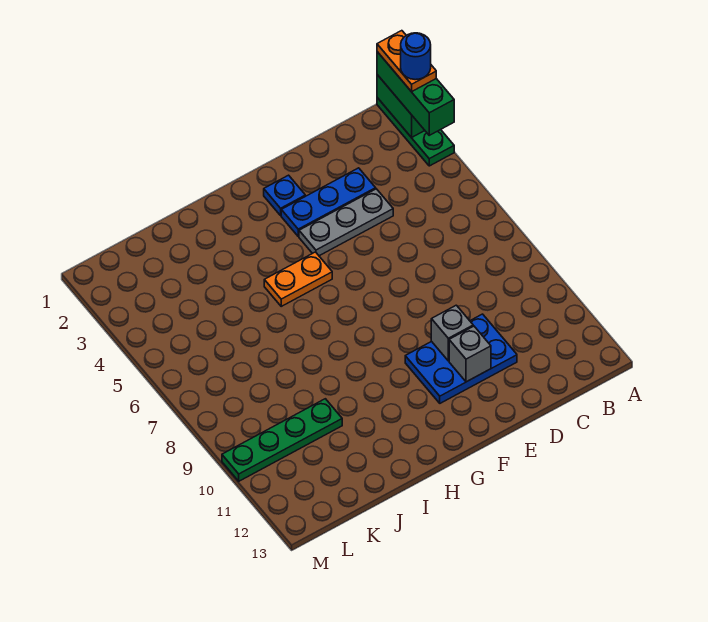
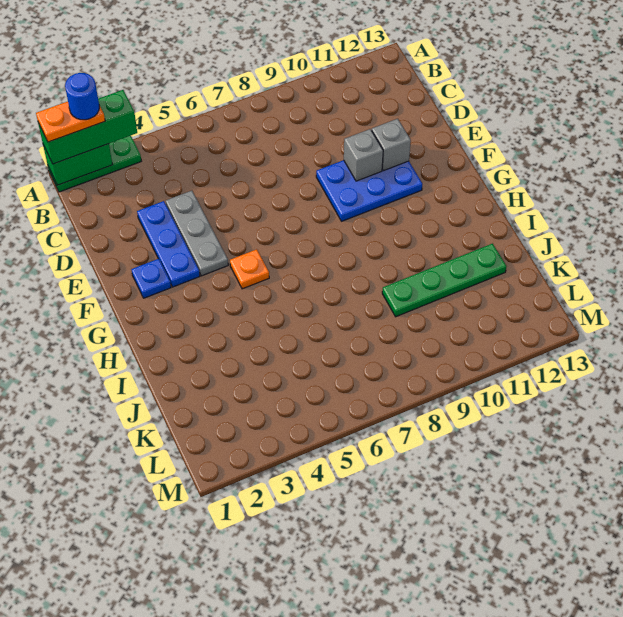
blue plate D10:F11 level 1 -> blue plate E9:F11 level 1
orange plate G5:H5 level 1 -> orange plate G5 level 1
green plate J10:M10 level 1 -> green plate J9:J12 level 1

